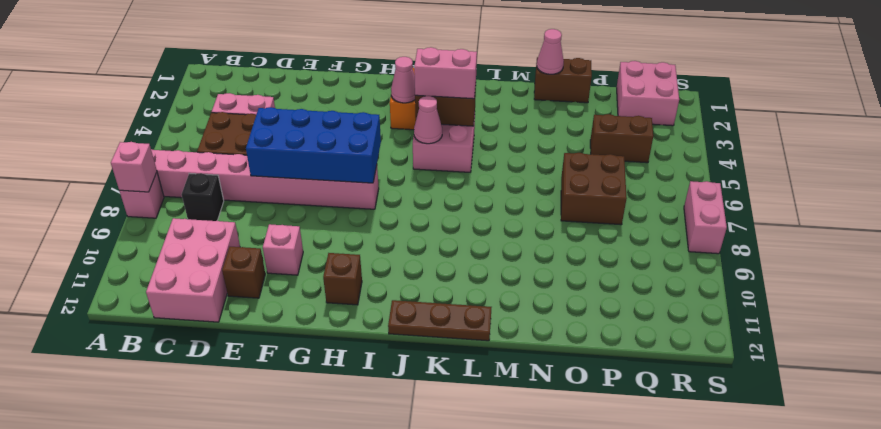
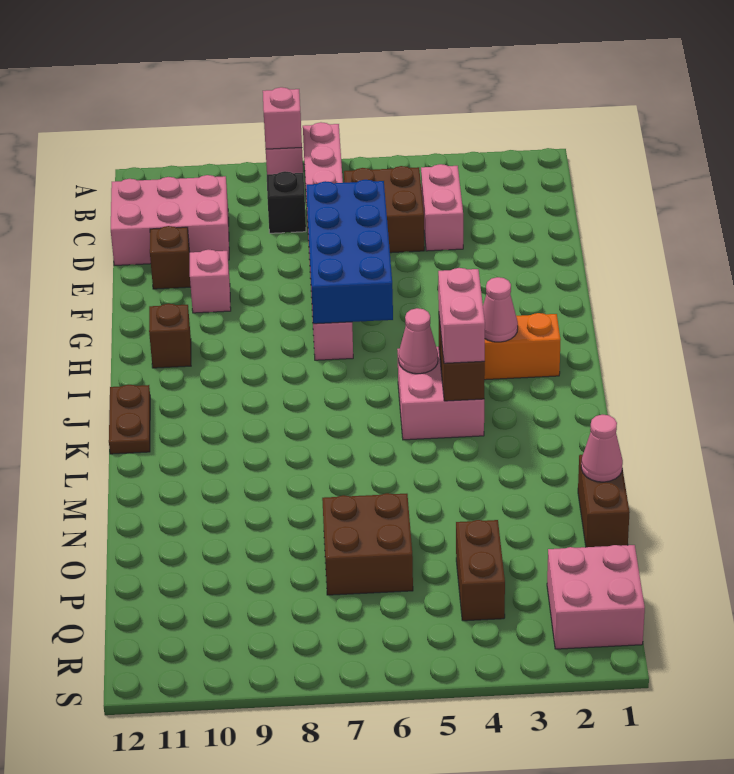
brown plate J12:L12 level 1 -> brown plate J12:K12 level 1
pink brick S7:S8 level 1 -> none

